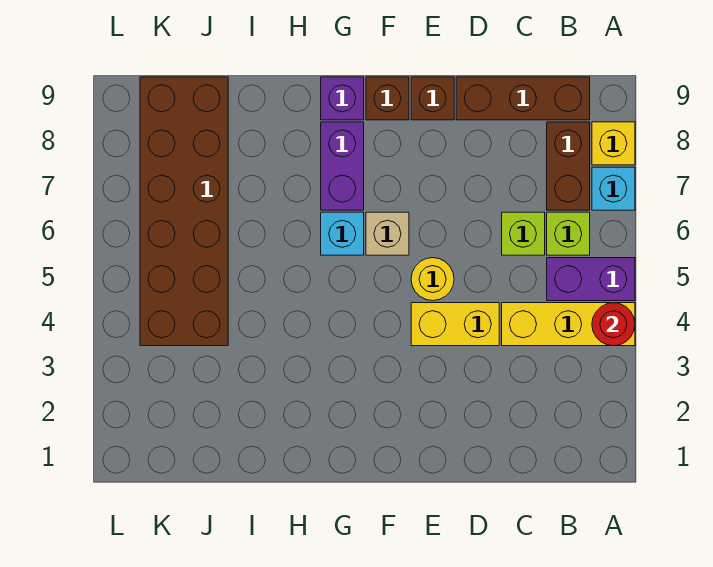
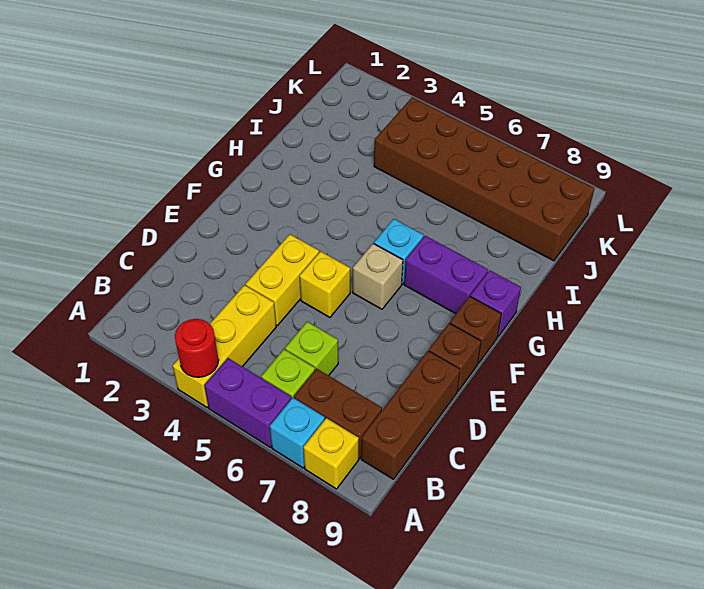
purple brick A5:B5 level 1 -> purple brick A5:A6 level 1
yellow round brick E5 level 1 -> yellow brick E5 level 1

